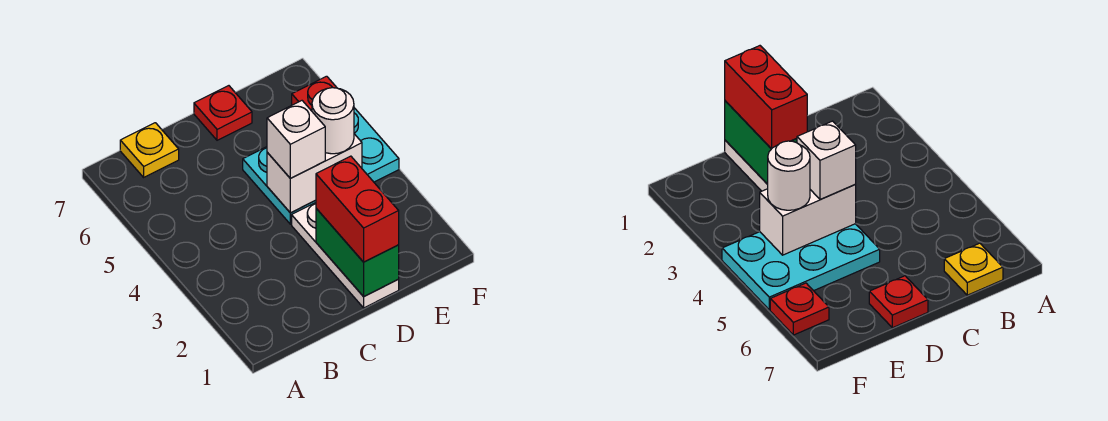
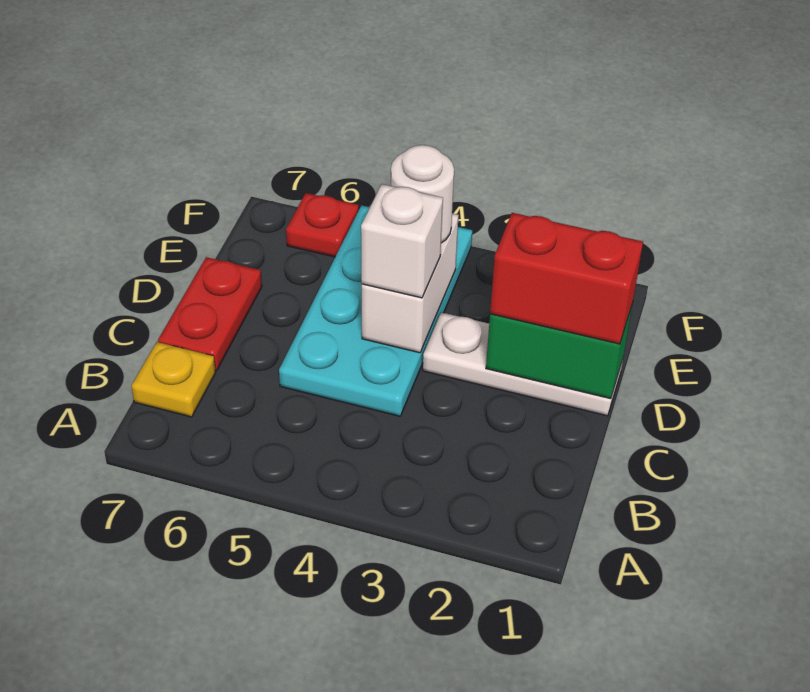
cyan plate D4:F5 level 1 -> cyan plate C4:F5 level 1
red plate D7 level 1 -> red plate C7:D7 level 1

